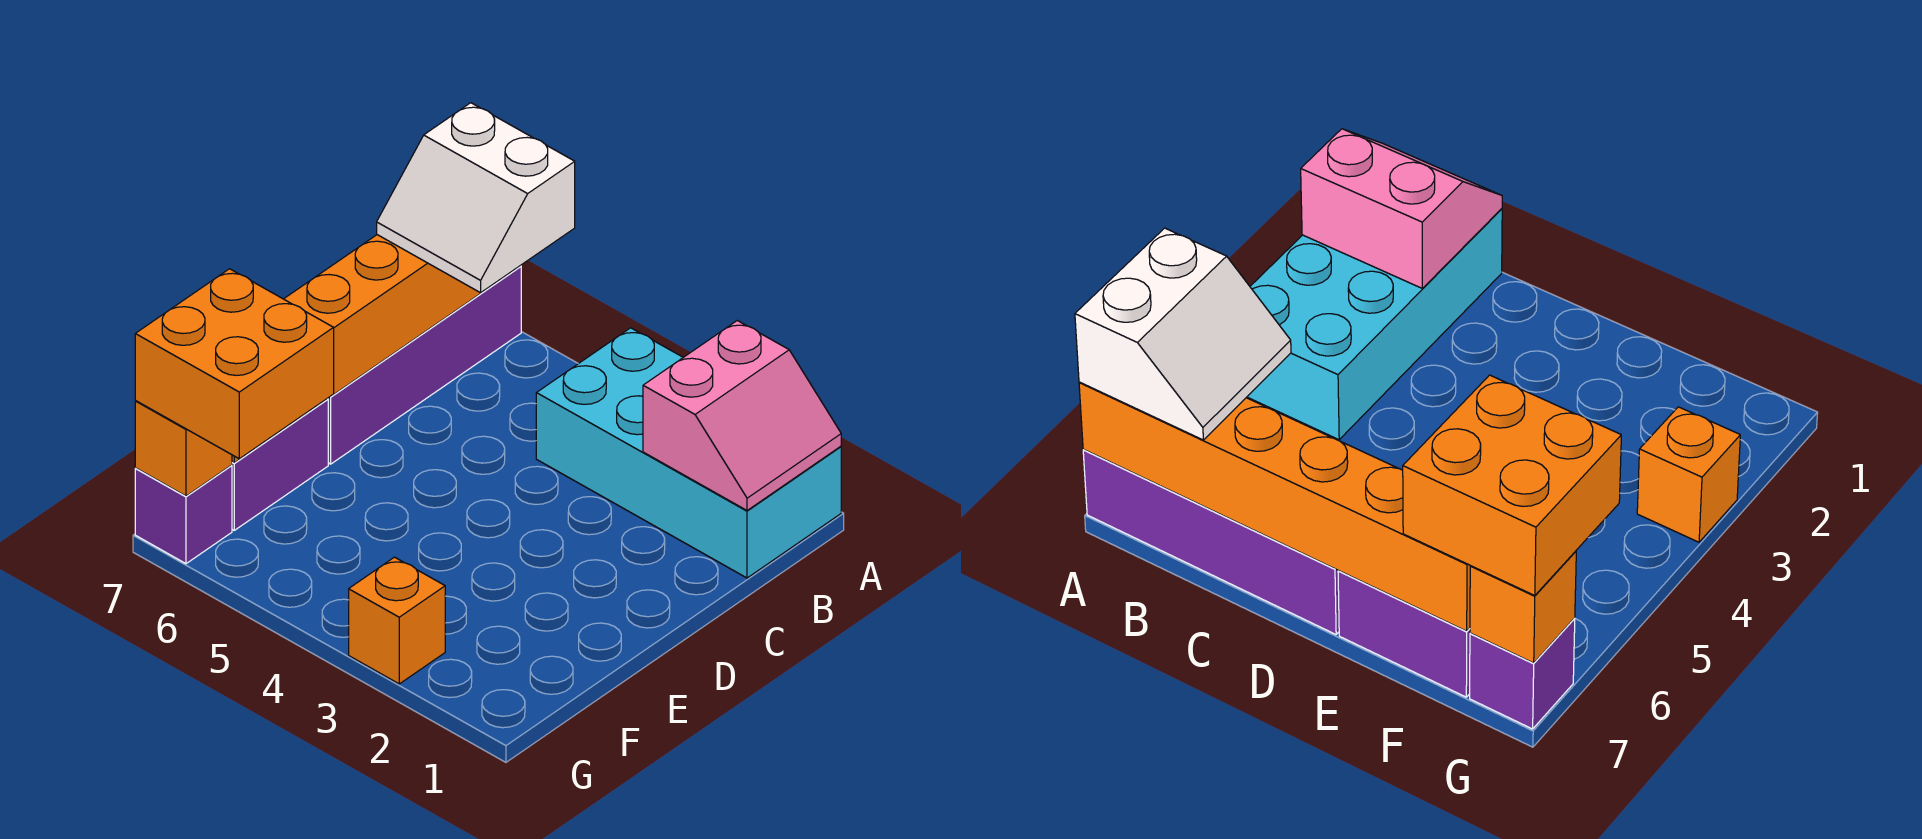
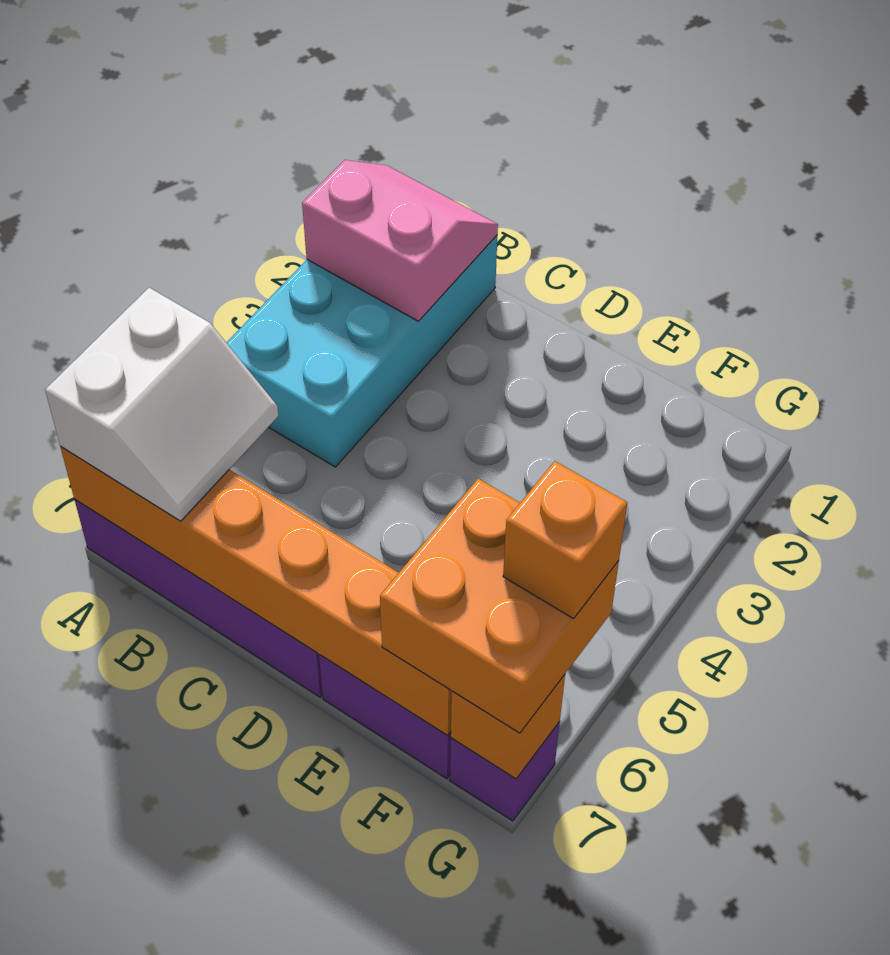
orange brick G3 level 1 -> orange brick G6 level 4

